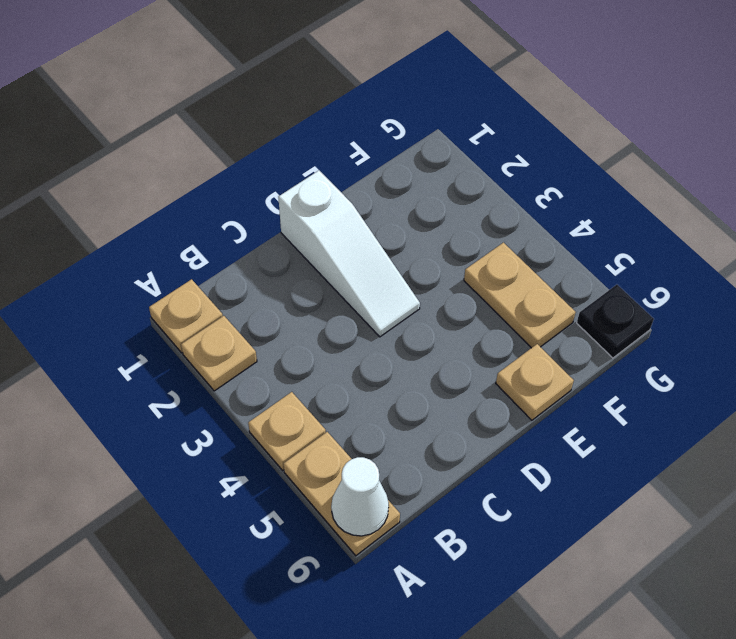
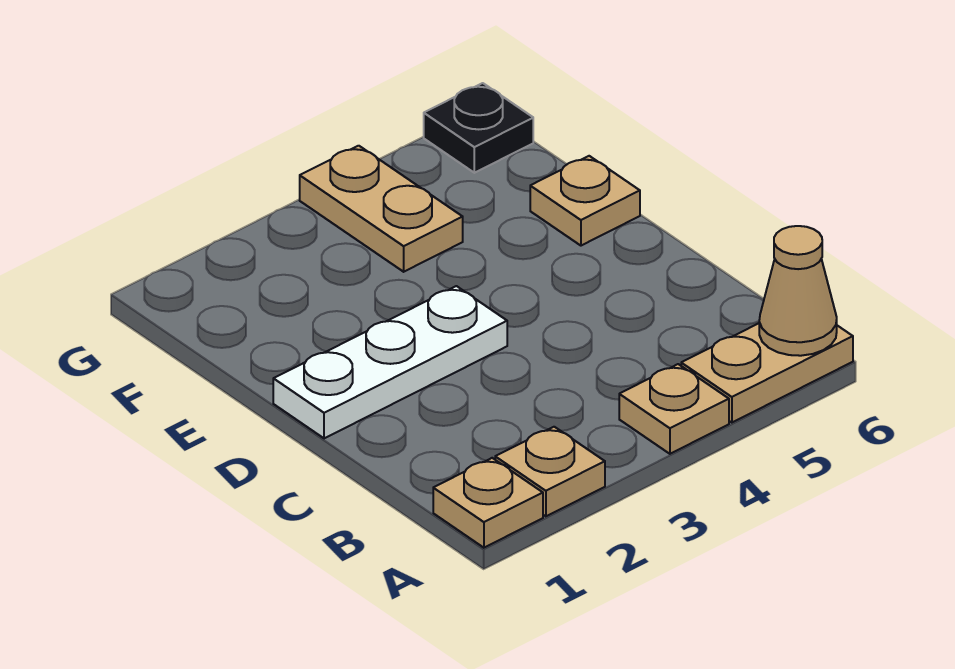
white cone A6 level 2 -> tan cone A6 level 2
white slope D1:D3 level 1 top 1 -> white plate D1:D3 level 1
tan plate F4:F5 level 1 -> tan plate F4:G4 level 1

